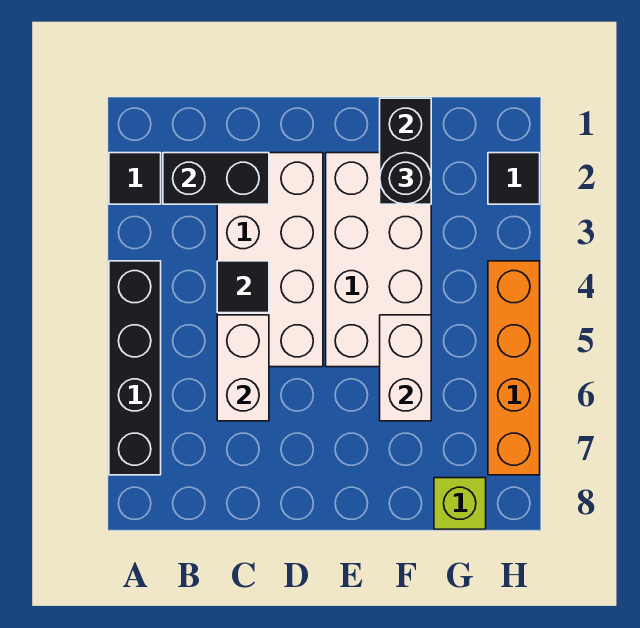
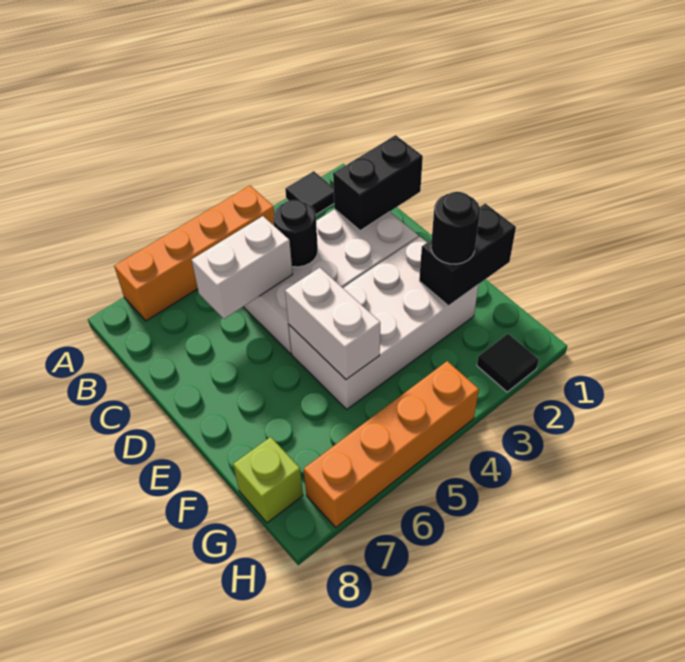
black brick A4:A7 level 1 -> orange brick A4:A7 level 1
black brick B2:C2 level 2 -> black brick C1:C2 level 2
black tile C4 level 2 -> black round brick C4 level 2
white brick F5:F6 level 2 -> white brick E5:F5 level 2

